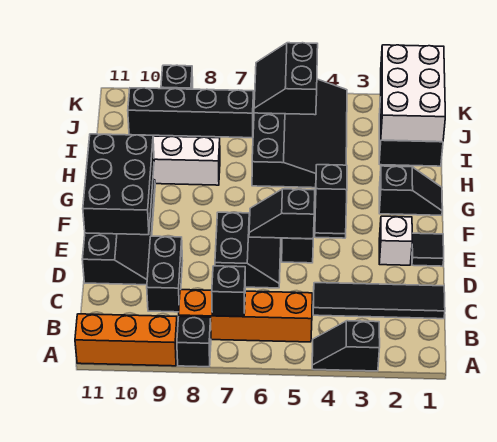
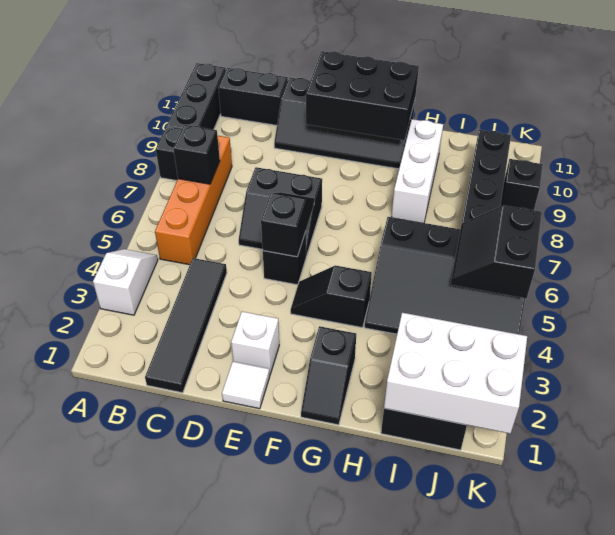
black slope A3:A4 level 1 top 3 -> white slope A3:A4 level 1 top 3
orange brick A9:A11 level 1 -> black brick A9:A11 level 1
black brick C9:D9 level 1 -> black brick B11:C11 level 1
black tile E1 level 1 -> white tile E1 level 1
black slope J5:K6 level 2 top 5 -> black slope J5:K6 level 2 top K

